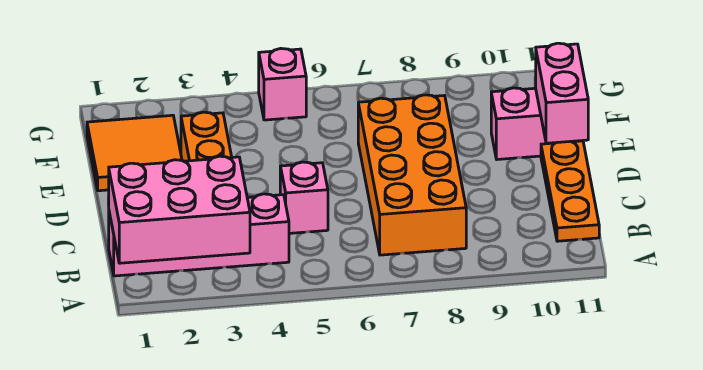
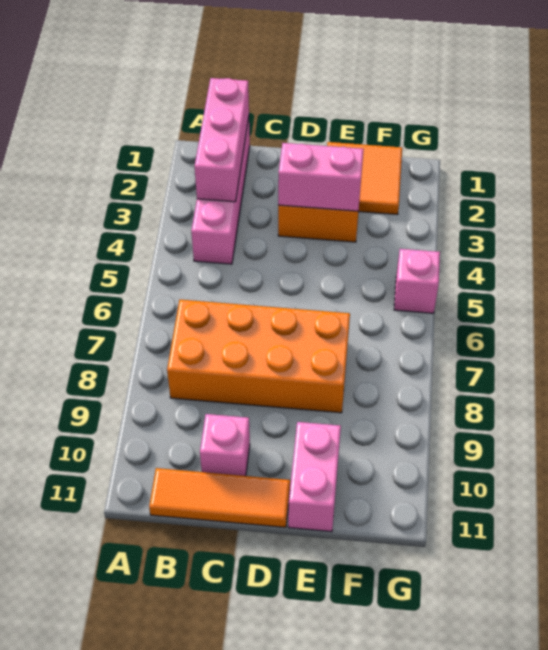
pink brick A1:B3 level 2 -> pink brick B1:B3 level 2
orange plate B11:D11 level 1 -> orange tile B11:D11 level 1
pink brick C5 level 1 -> pink brick C10 level 1
pink brick D11:E11 level 2 -> pink brick D3:E3 level 2

